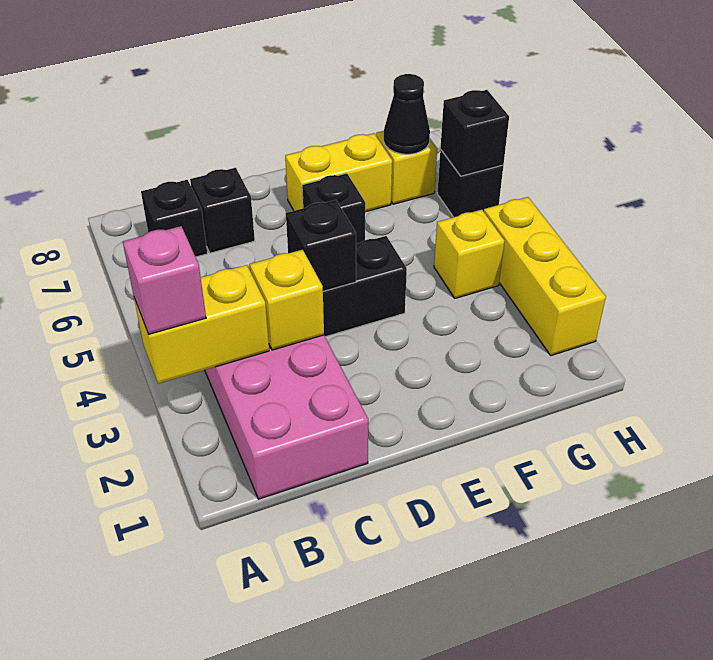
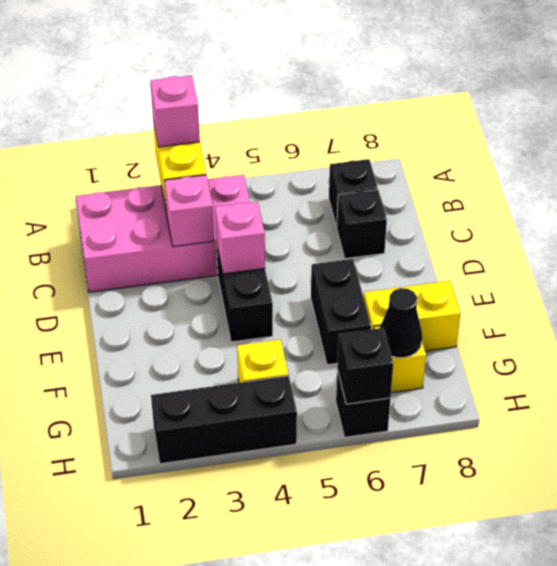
yellow brick C3 level 2 -> pink brick C3 level 2
black brick D4 level 2 -> pink brick D4 level 2
black brick E6 level 1 -> black brick E6:F6 level 1
yellow brick E7:F7 level 1 -> yellow brick F7:F8 level 1
yellow brick H2:H4 level 1 -> black brick H2:H4 level 1

